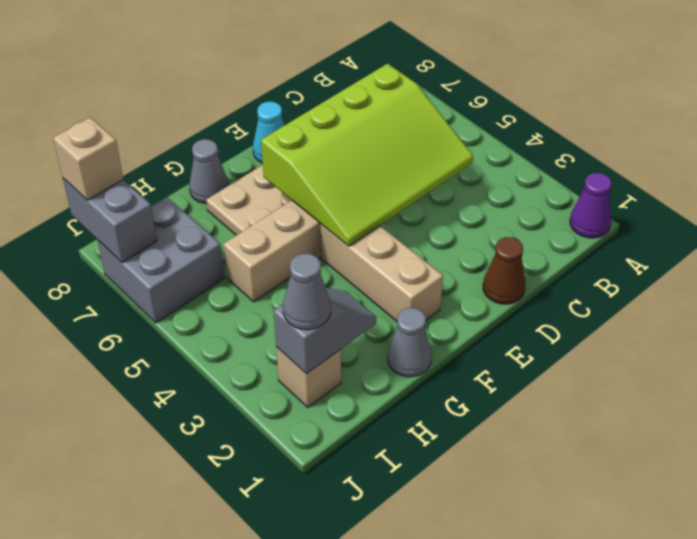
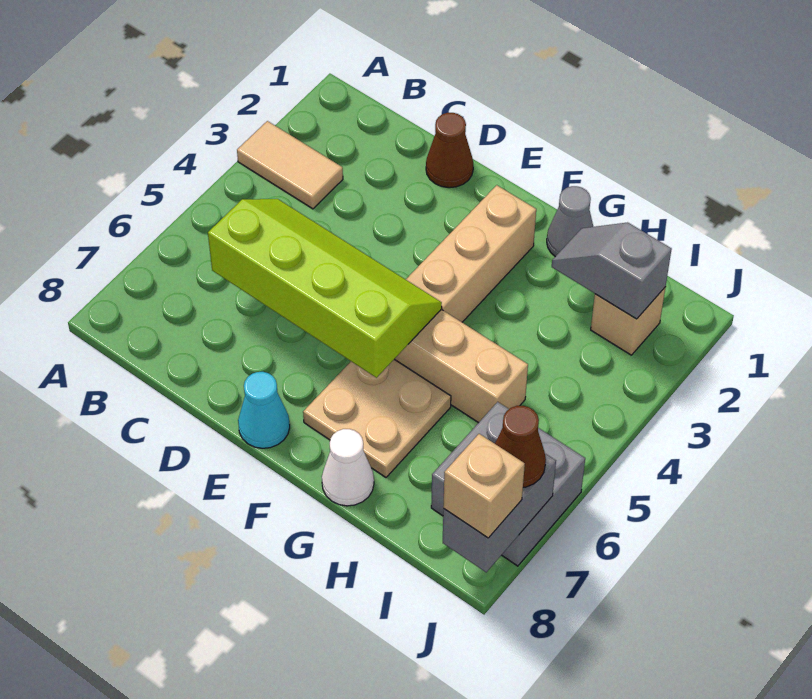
purple cone A1 level 1 -> none
none -> tan tile A3:B3 level 1
lime slope C4:F6 level 2 top 6 -> lime slope C5:F6 level 2 top 6
grey cone G8 level 1 -> white cone G8 level 1
grey cone I2 level 3 -> none
none -> brown cone J7 level 3

